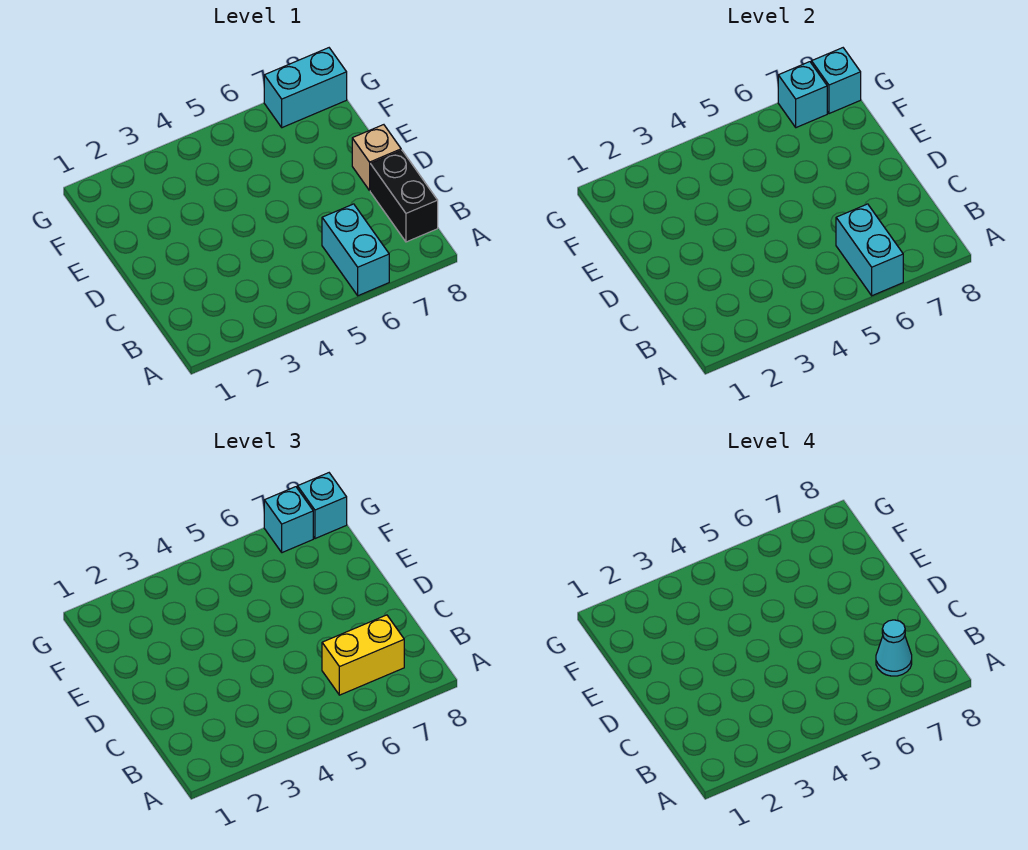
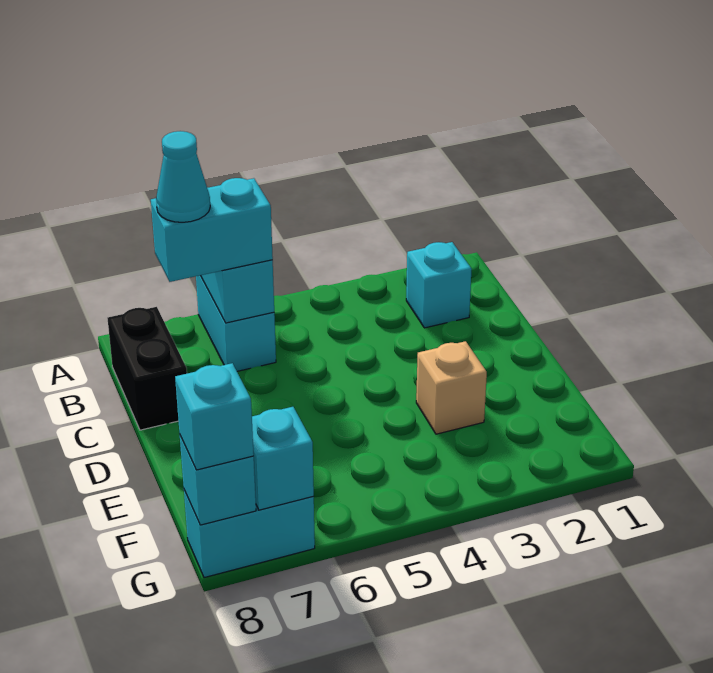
yellow brick B6:B7 level 3 -> cyan brick B6:B7 level 3
tan brick D8 level 1 -> tan brick E3 level 1
cyan brick G7 level 3 -> cyan brick B2 level 1

